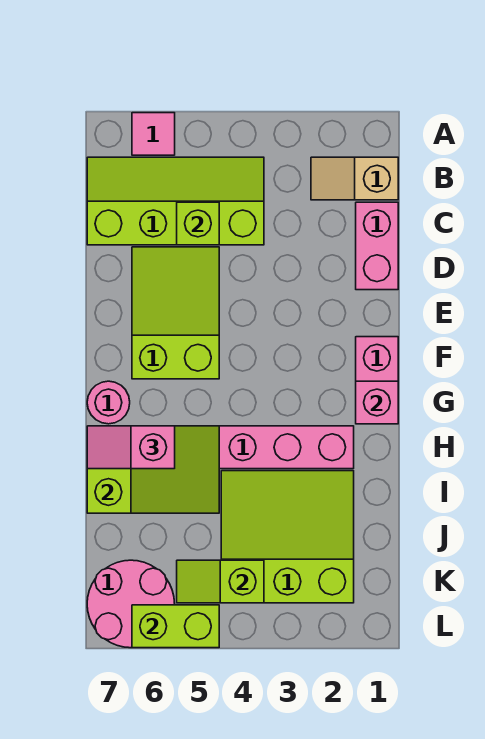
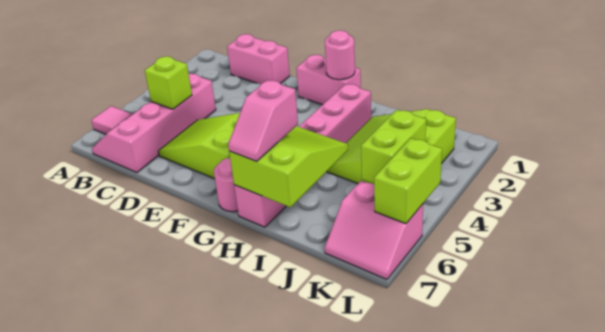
tan slope B1:B2 level 1 top 1 -> none
lime slope B4:C7 level 1 top C -> pink slope B4:C7 level 1 top C
pink brick G1 level 2 -> pink round brick G1 level 2
lime slope K4:K5 level 2 top 4 -> lime brick K4:K5 level 2
pink round brick K6:L7 level 1 -> pink slope K6:L7 level 1 top 6

